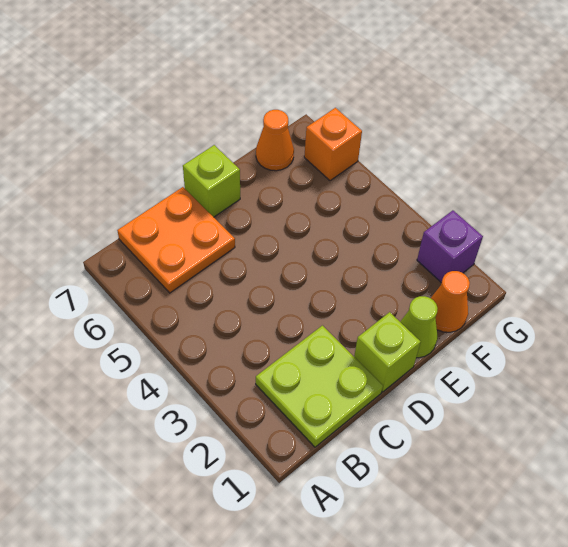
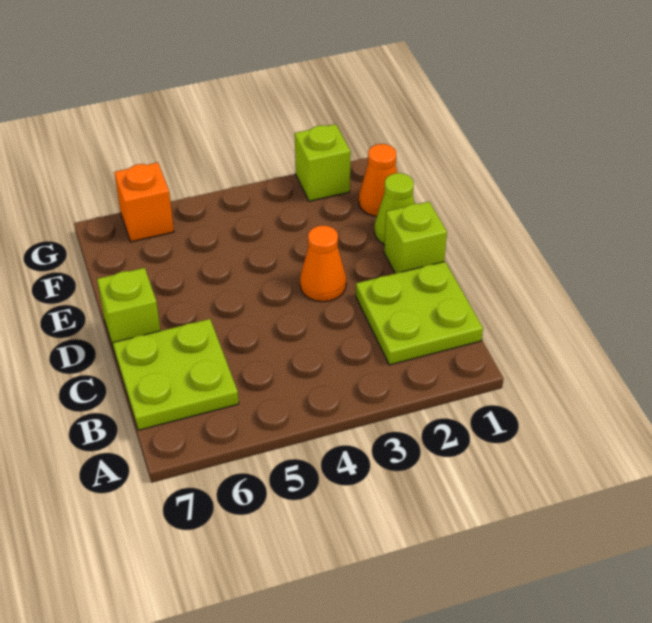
orange plate B6:C7 level 1 -> lime plate B6:C7 level 1
orange cone F7 level 1 -> orange cone D3 level 1
purple brick G2 level 1 -> lime brick G2 level 1

